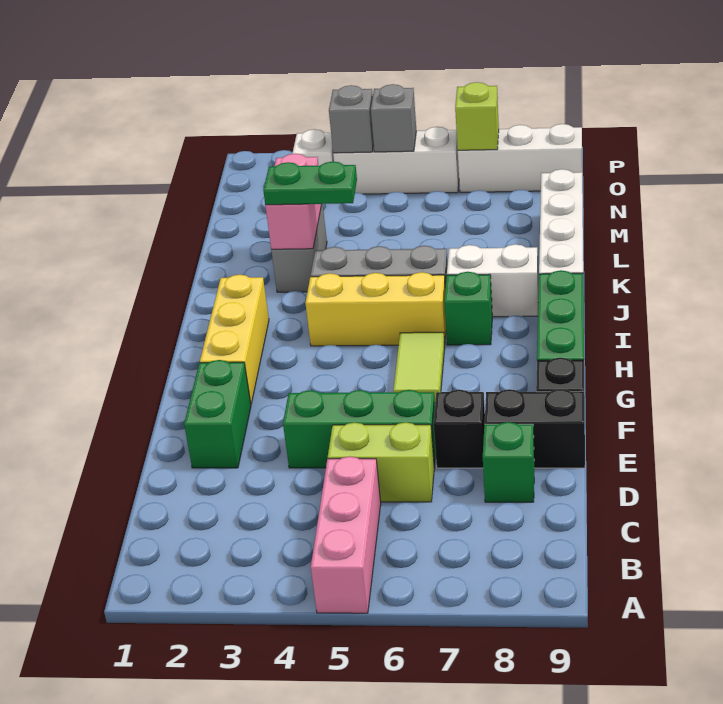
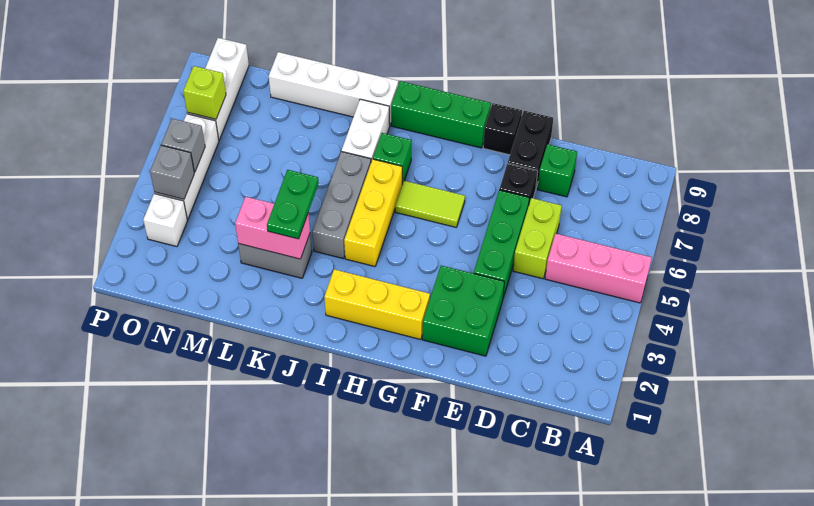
green brick E2:F2 level 1 -> green brick E2:F3 level 1

